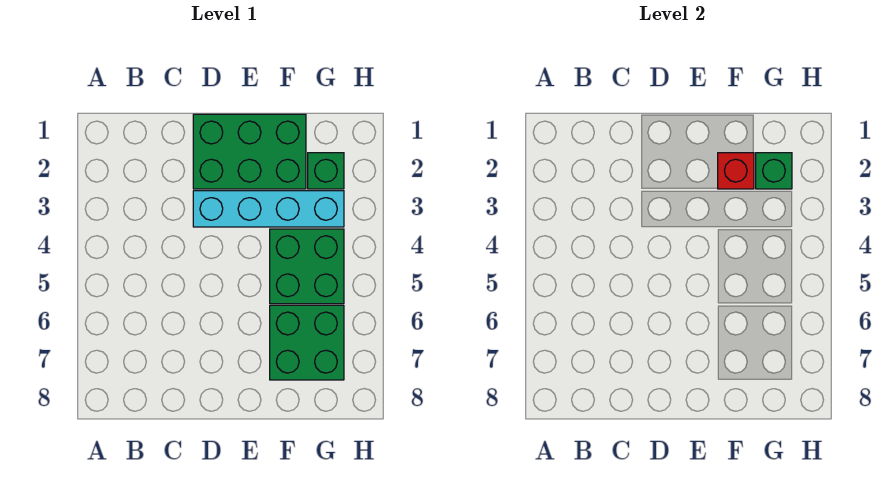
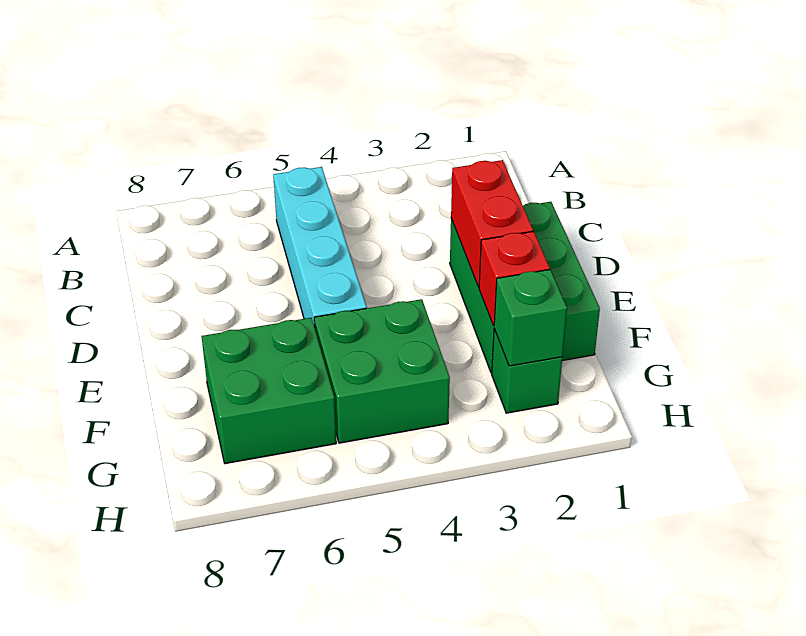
none -> red brick D2:E2 level 2
cyan brick D3:G3 level 1 -> cyan brick B5:E5 level 1

